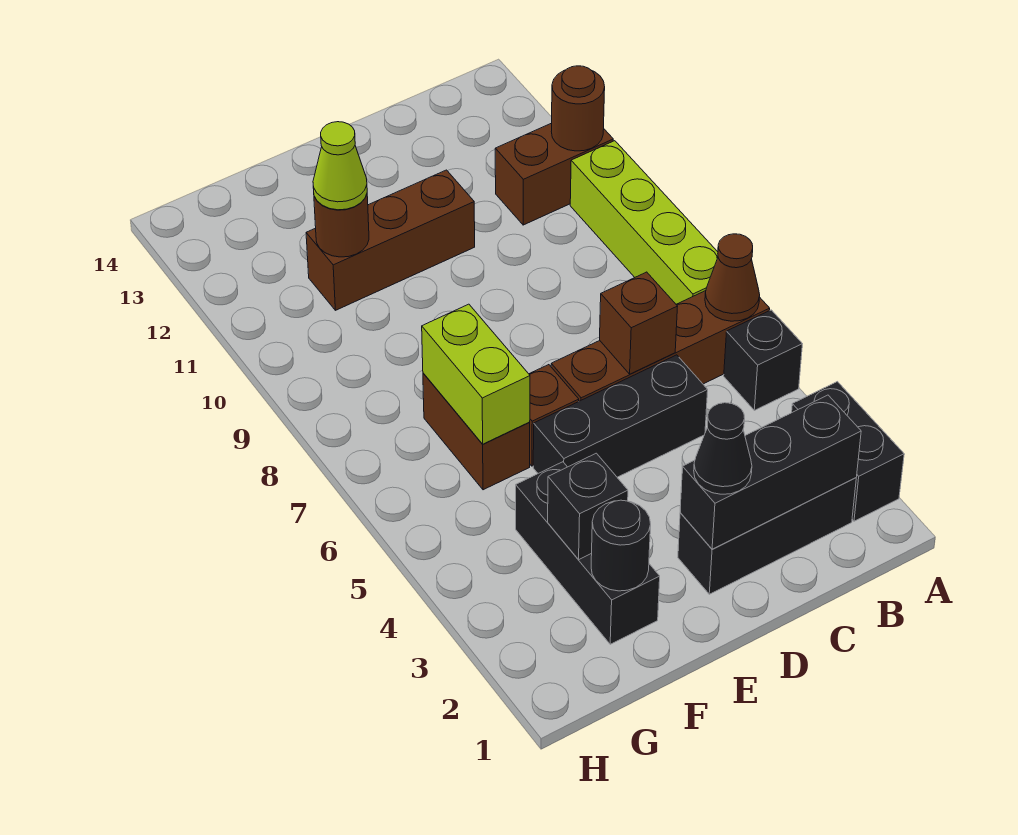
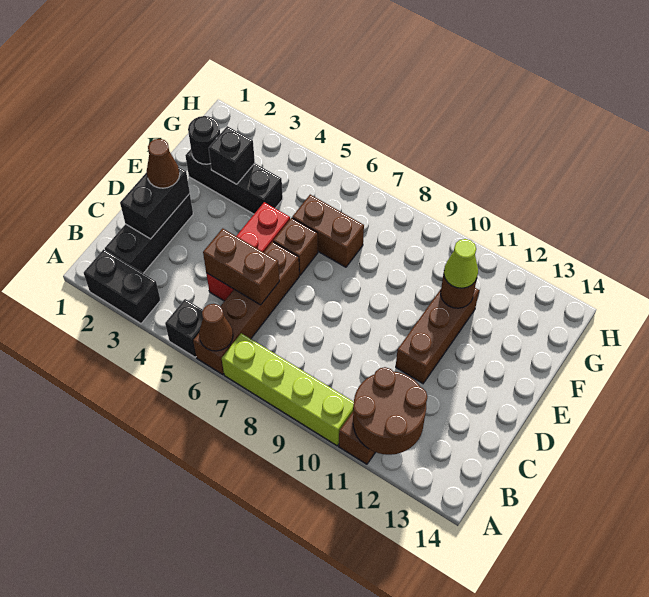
brown round brick A11 level 2 -> brown round brick A11:B12 level 2
black brick B2:D2 level 2 -> black brick C2:D2 level 2
black brick C5:E5 level 1 -> red brick C5:E5 level 1
brown brick C6 level 2 -> brown brick C5:C6 level 2
black cone D2 level 3 -> brown cone D2 level 3
lime brick F6:F7 level 2 -> none

